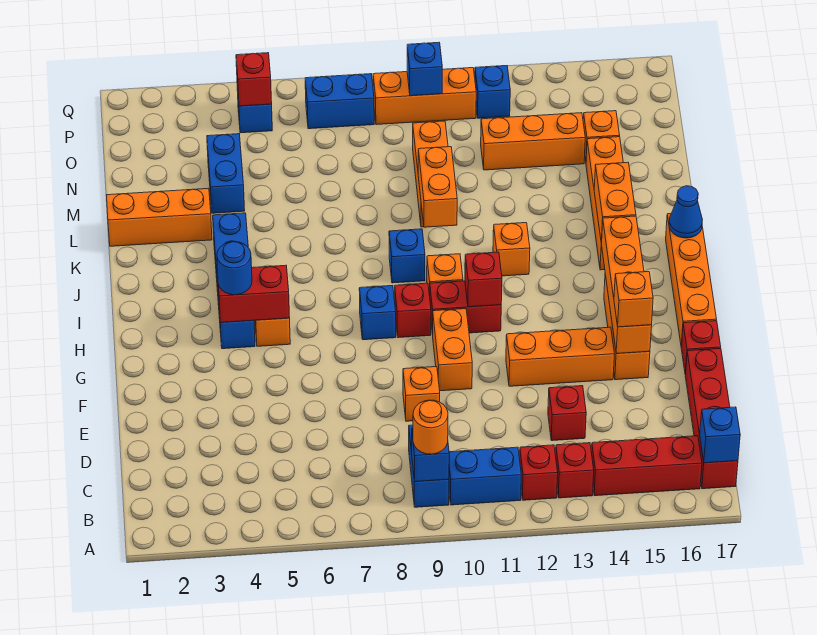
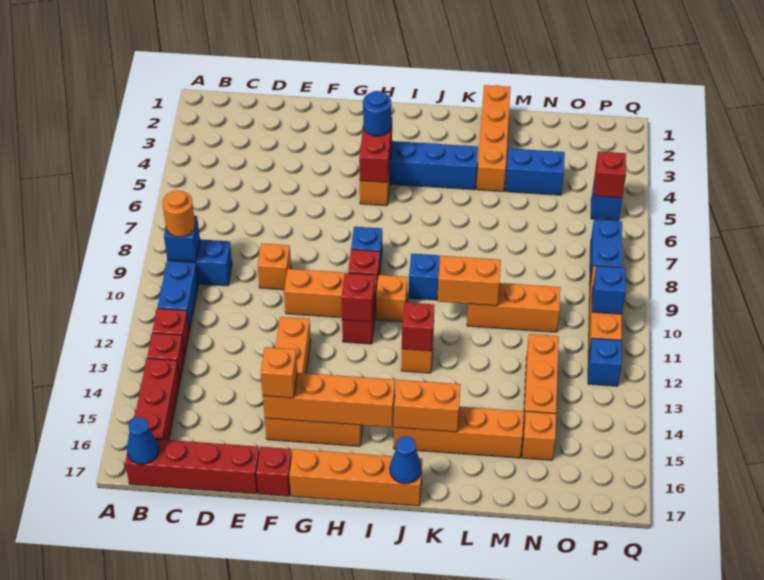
blue brick B17 level 2 -> blue cone B17 level 2
red brick D13 level 1 -> red brick J12 level 2
orange brick L1:L3 level 1 -> orange brick L1:L4 level 1

